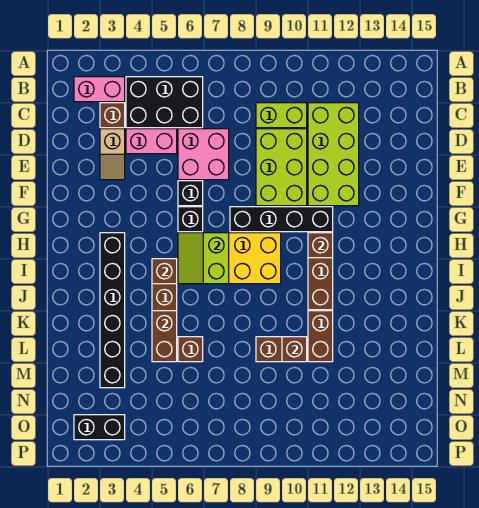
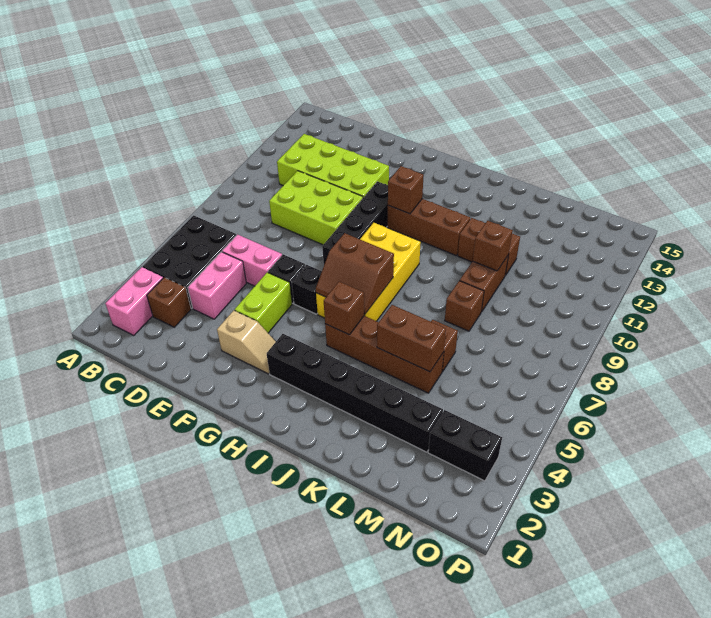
lime brick C9:C10 level 1 -> lime brick F4:F5 level 1
tan slope D3:E3 level 1 top D -> tan slope F3:G3 level 1 top F
pink brick D6:E7 level 1 -> pink brick D6:E6 level 1
lime slope H6:I7 level 2 top 7 -> brown slope H6:I7 level 2 top 7
none -> brown brick L8 level 1
black brick O2:O3 level 1 -> black brick N3:O3 level 1

